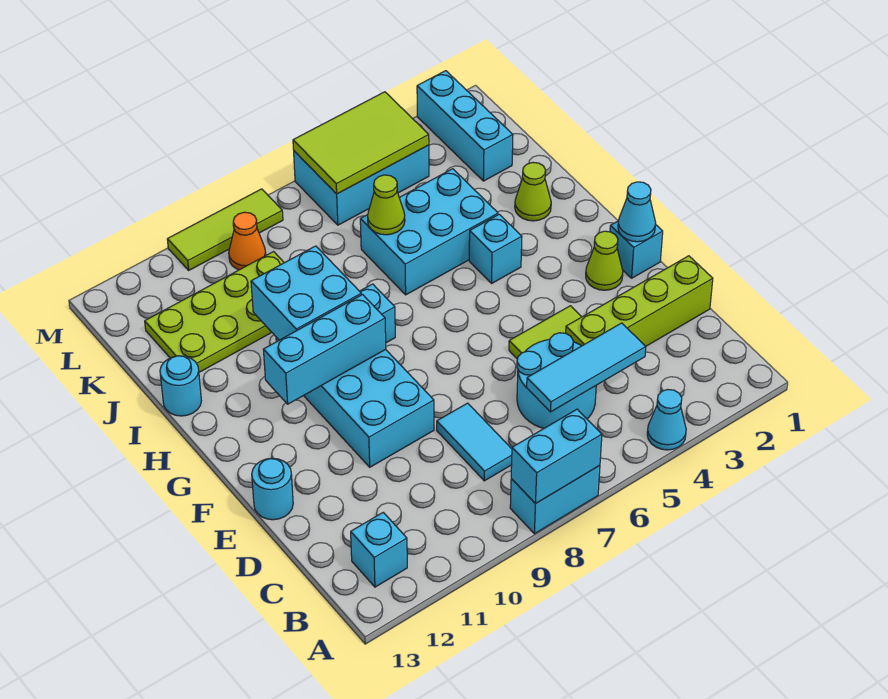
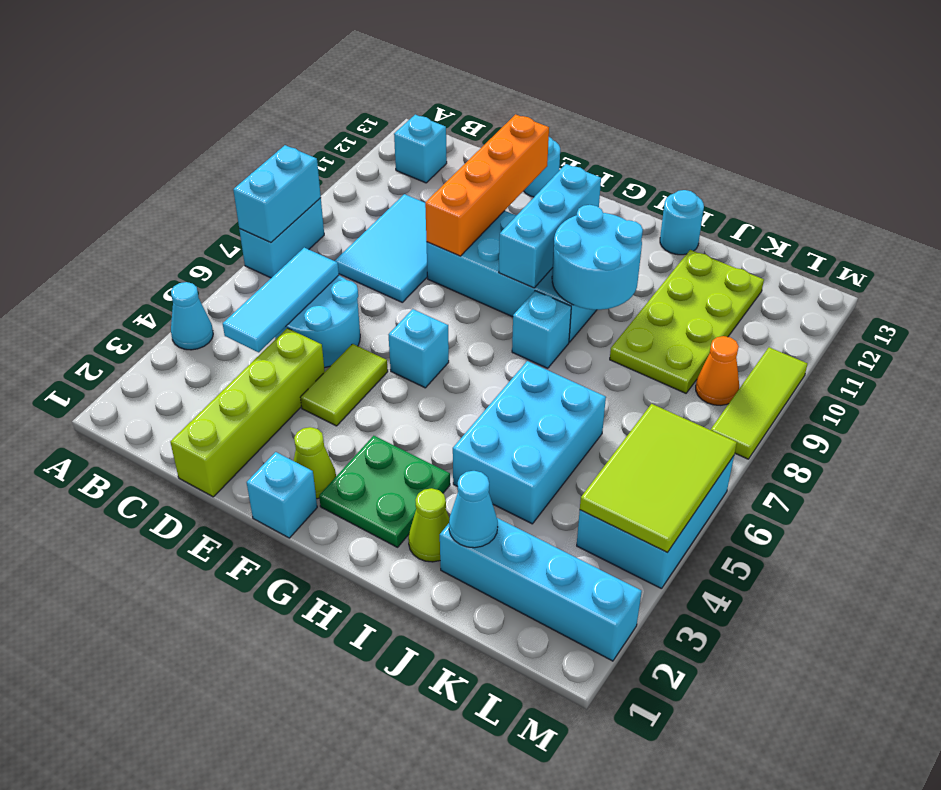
cyan tile C8:D8 level 1 -> cyan tile C8:D10 level 1
none -> orange brick E9:E12 level 2
cyan cone F1 level 2 -> cyan cone J2 level 2
none -> green plate G2:H3 level 1
cyan brick H4 level 1 -> cyan brick F6 level 1
cyan brick H9:I10 level 2 -> cyan round brick H9:I10 level 2
lime cone J6 level 2 -> none
cyan brick K2:M2 level 1 -> cyan brick J2:M2 level 1

